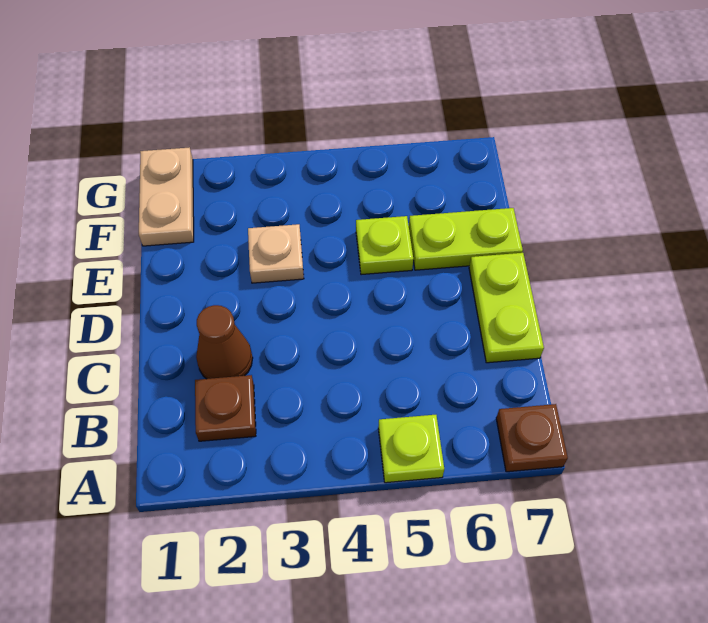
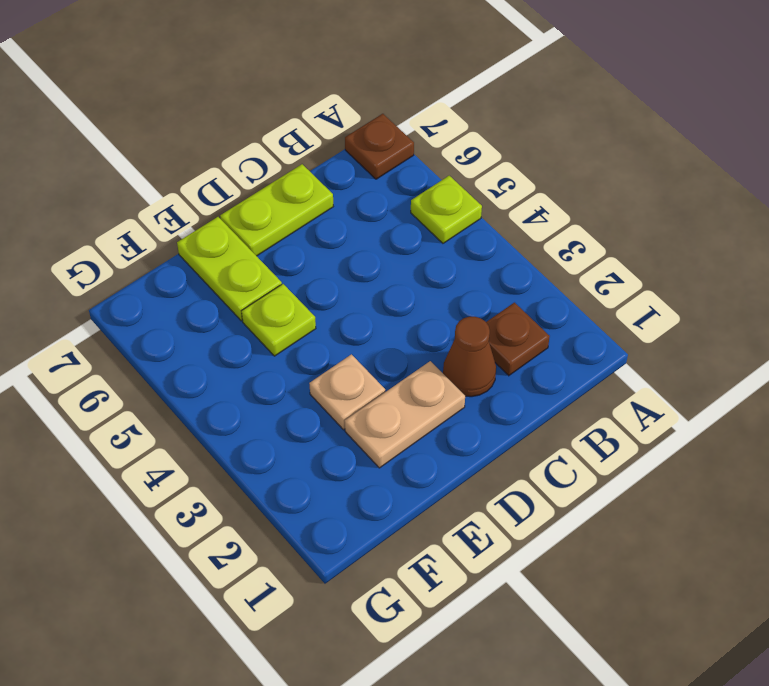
tan plate F1:G1 level 1 -> tan plate D2:E2 level 1

